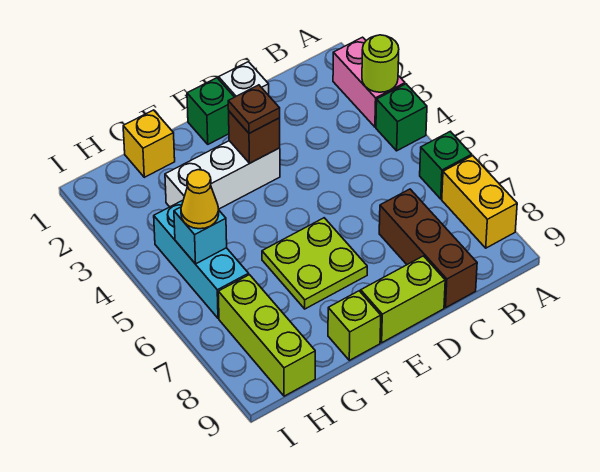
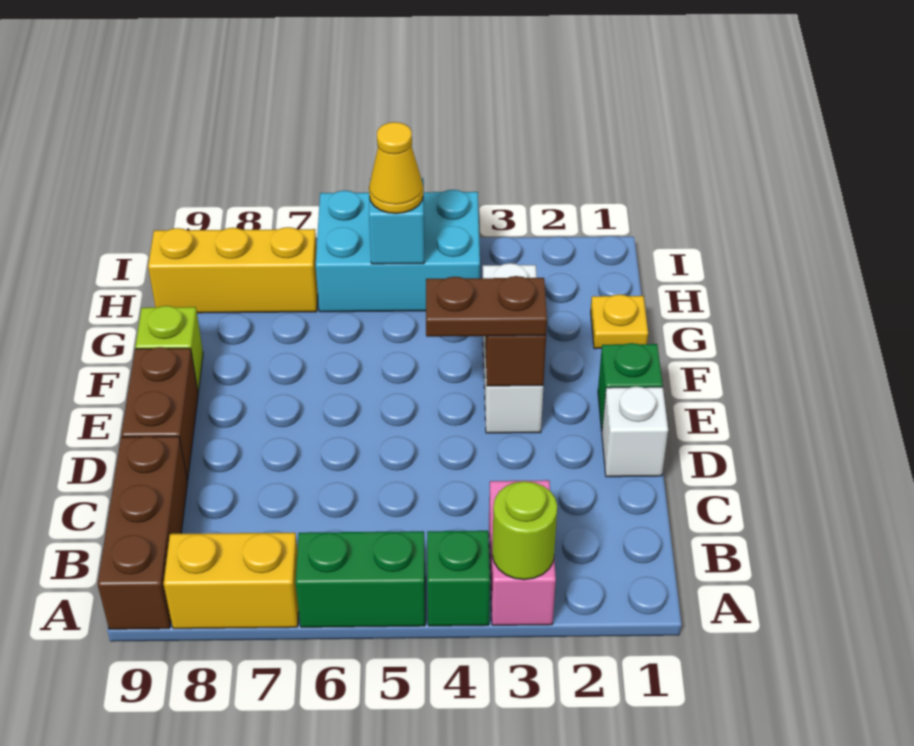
pink brick A2:A3 level 1 -> pink brick A3:B3 level 1
green brick A6 level 1 -> green brick A5:A6 level 1
brown brick C7:C9 level 1 -> brown brick A9:C9 level 1
lime brick D9:E9 level 1 -> brown brick D9:E9 level 1
brown plate E3 level 3 -> brown plate E3:E4 level 3
lime plate E6:F7 level 1 -> none
yellow brick G1 level 1 -> yellow plate G1 level 1
cyan brick H4:H6 level 1 -> cyan brick H4:I6 level 1
lime brick H7:H9 level 1 -> yellow brick H7:H9 level 1

